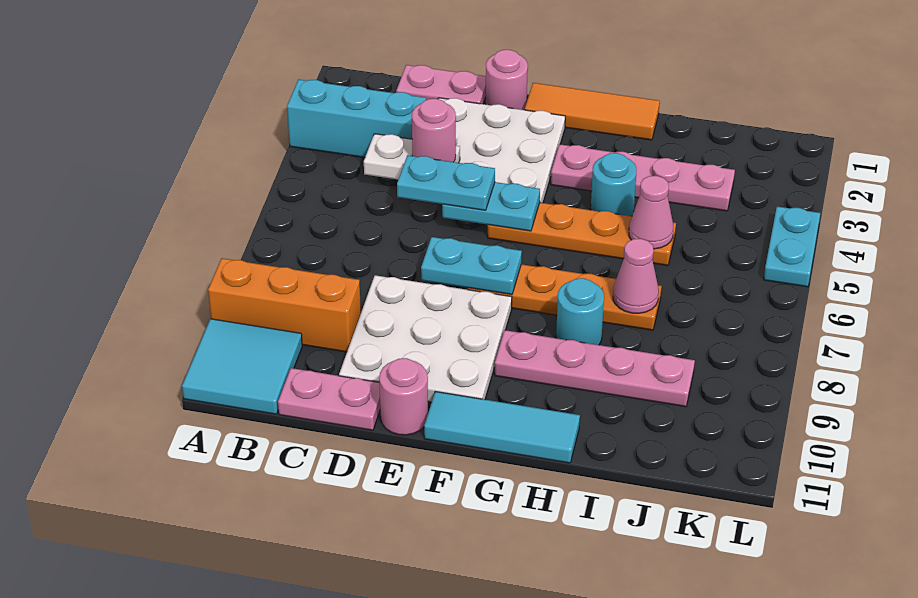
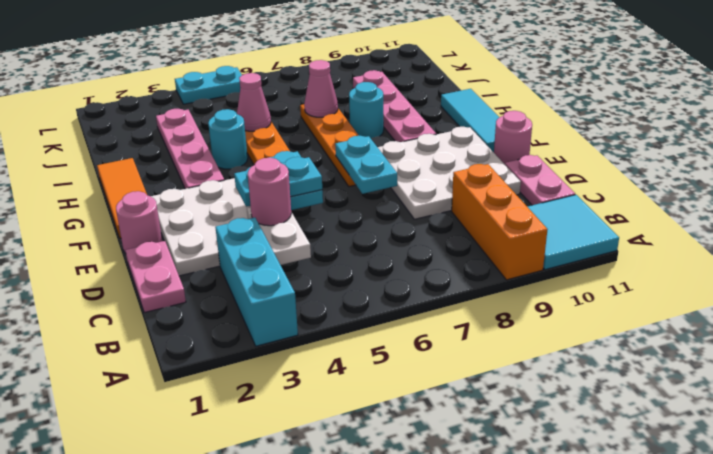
cyan plate D5:E5 level 3 -> cyan plate E4:E5 level 3

